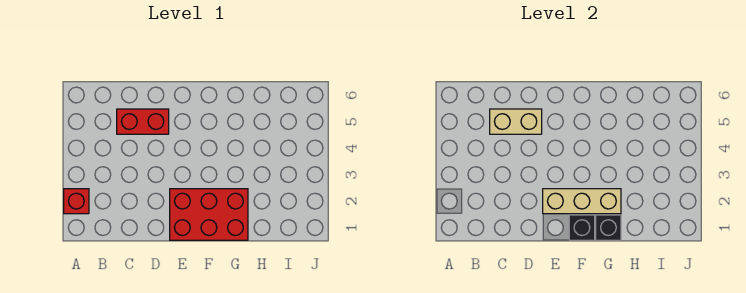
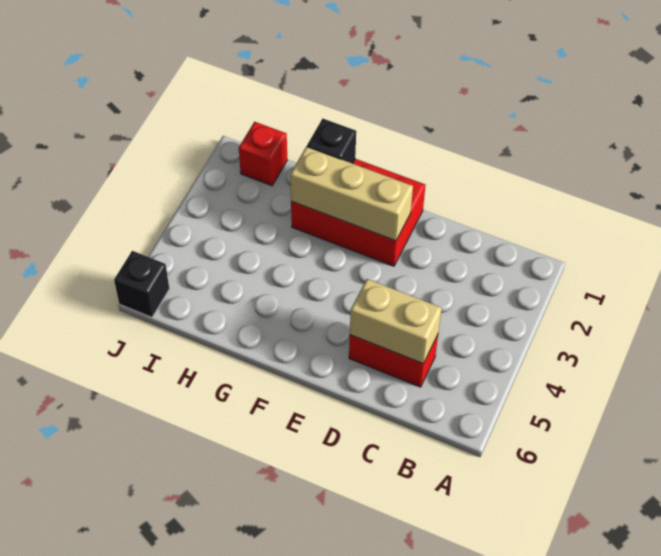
red brick A2 level 1 -> red brick I1 level 1
black brick F1 level 2 -> black brick J6 level 1

